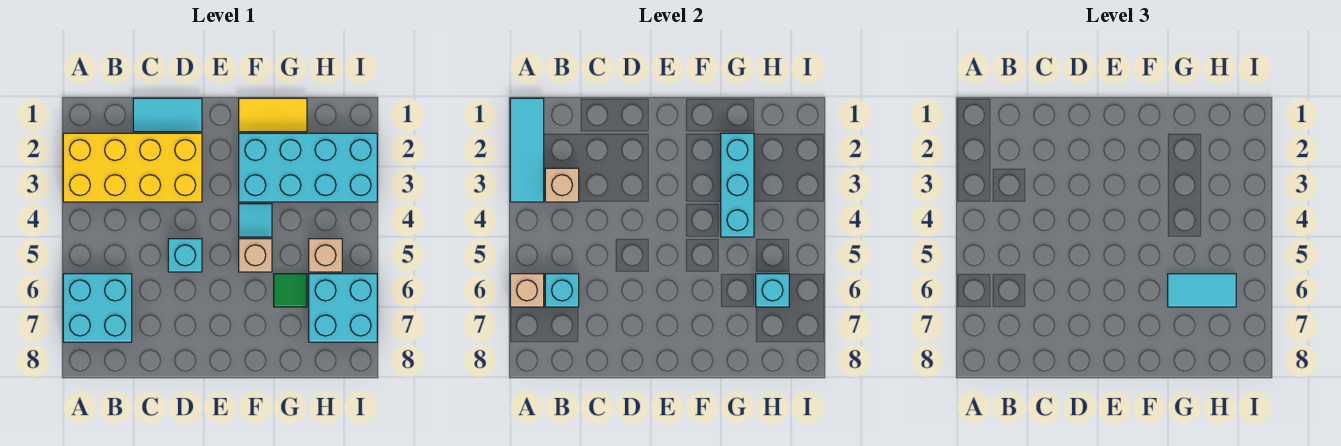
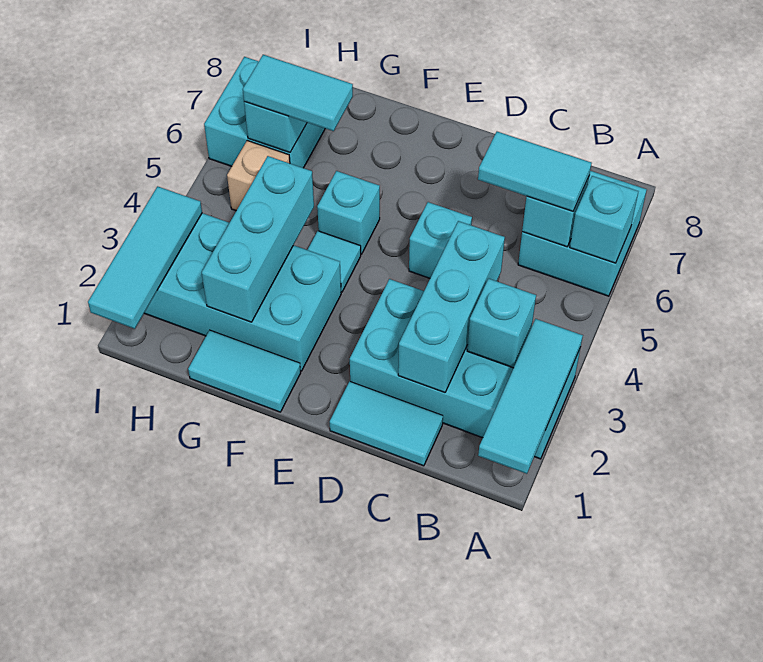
yellow brick A2:D3 level 1 -> cyan brick A2:D3 level 1
tan brick A6 level 2 -> cyan brick A6 level 2
tan brick B3 level 2 -> cyan brick B3 level 2
none -> cyan tile B6:C6 level 3
none -> cyan brick C2:C4 level 2
yellow tile F1:G1 level 1 -> cyan tile F1:G1 level 1
tan brick F5 level 1 -> cyan brick F5 level 1
green tile G6 level 1 -> none
none -> cyan tile I1:I3 level 2

